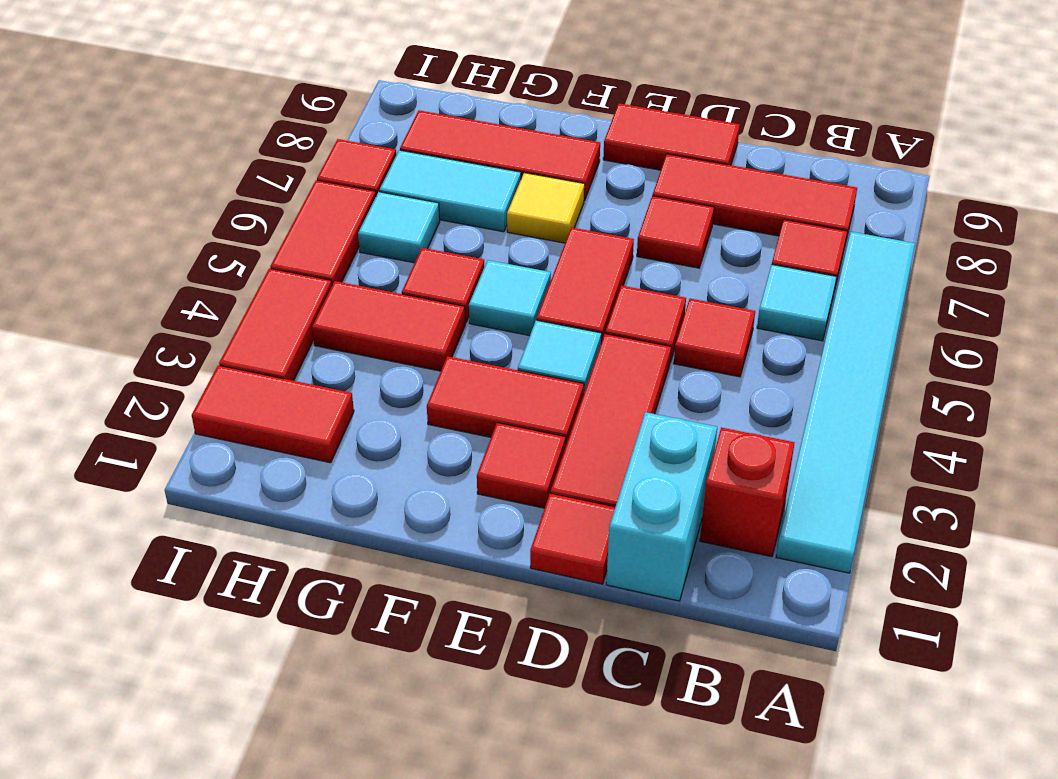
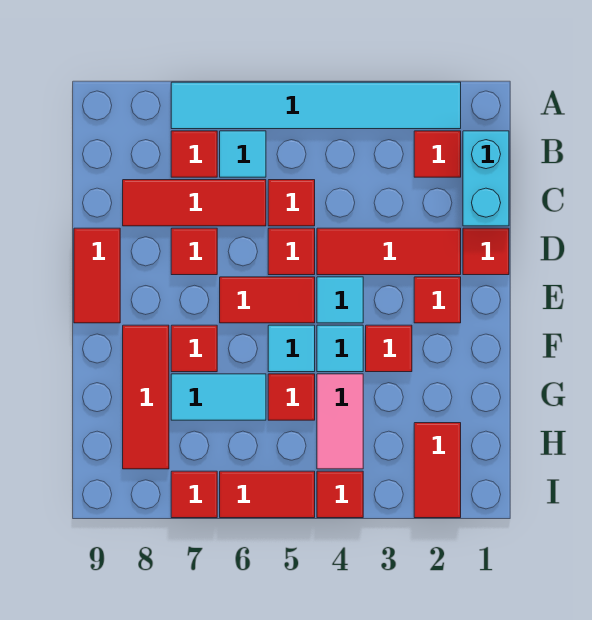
red brick B2 level 1 -> red tile B2 level 1
red tile B8:D8 level 1 -> red tile C6:C8 level 1
cyan brick C1:C2 level 1 -> cyan brick B1:C1 level 1
red tile E3:F3 level 1 -> red tile F3 level 1
yellow tile F7 level 1 -> red tile F7 level 1
red tile G4:H4 level 1 -> pink tile G4:H4 level 1
cyan tile G7:H7 level 1 -> cyan tile G6:G7 level 1
cyan tile H6 level 1 -> cyan tile F4 level 1
red tile I3:I4 level 1 -> red tile I4 level 1

